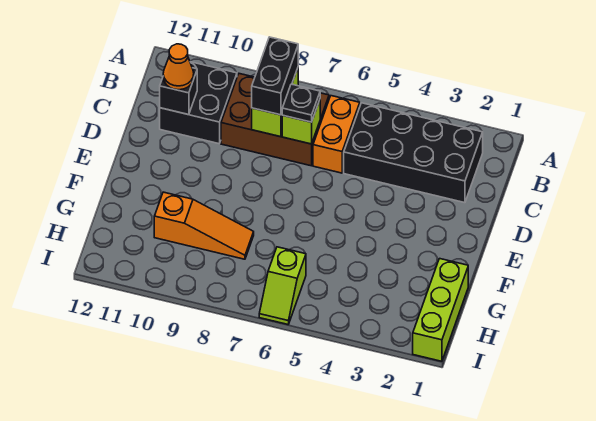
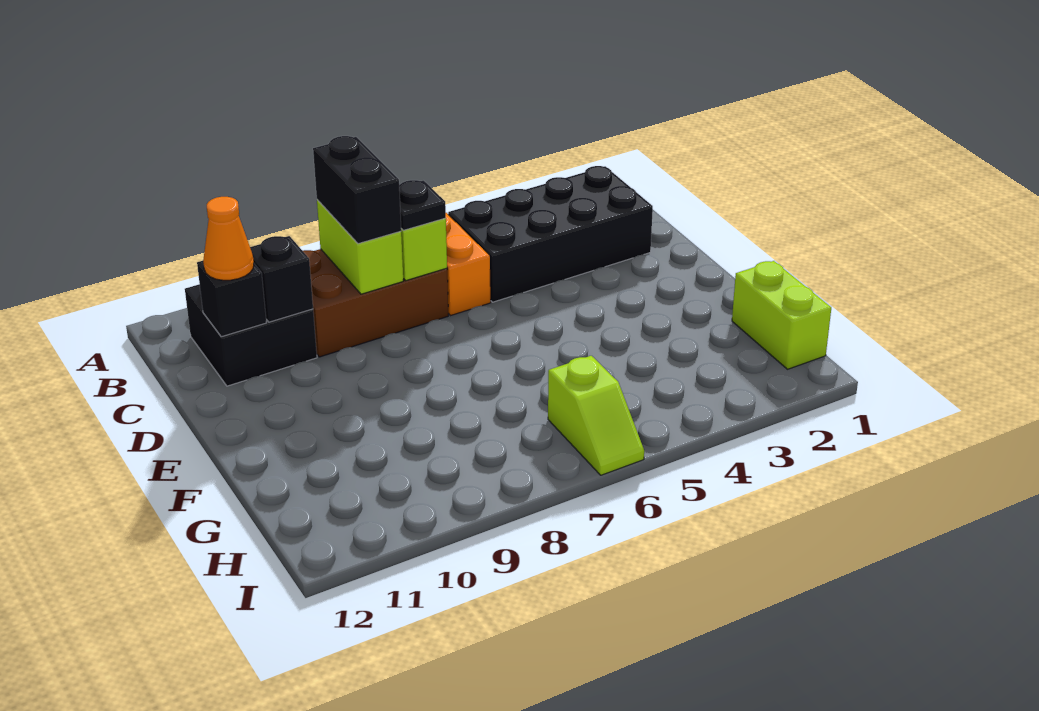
none -> black brick C10 level 2
lime brick G1:I1 level 1 -> lime brick G1:H1 level 1
orange slope G8:G10 level 1 top 10 -> none

